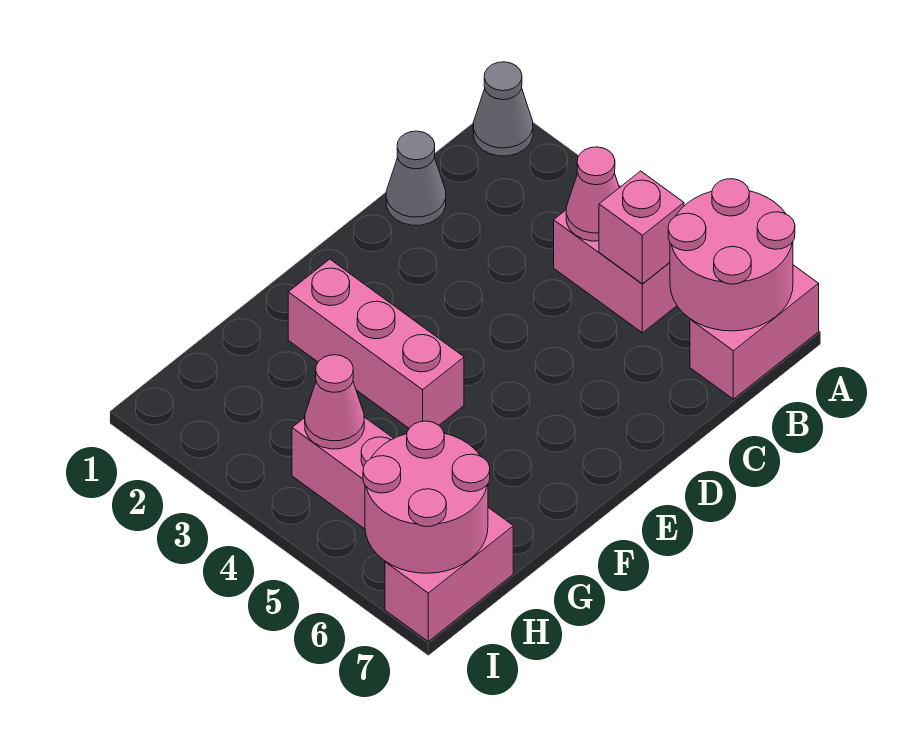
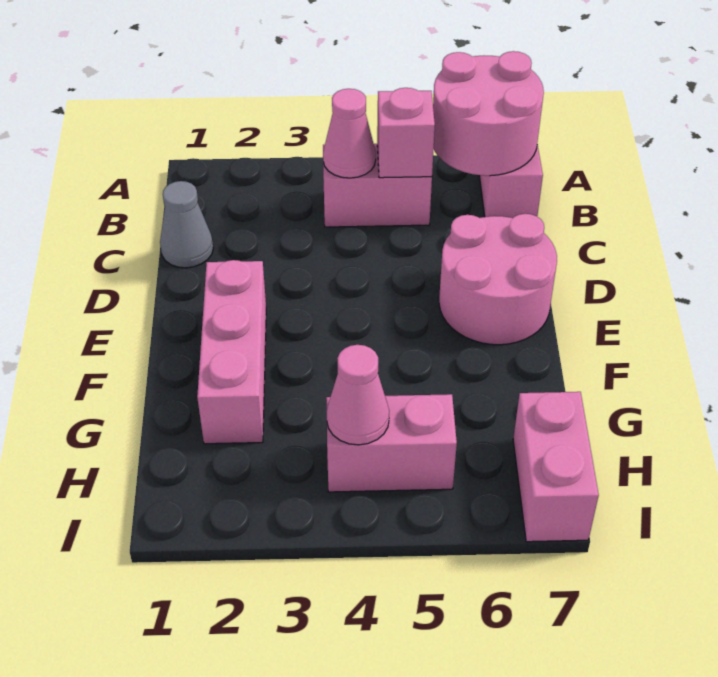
grey cone A1 level 1 -> none
pink brick F2:F4 level 1 -> pink brick E2:G2 level 1
pink round brick H6:I7 level 2 -> pink round brick D6:E7 level 1

